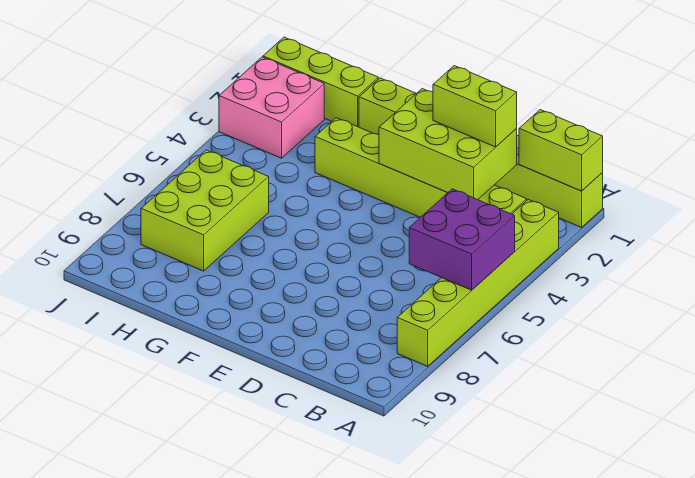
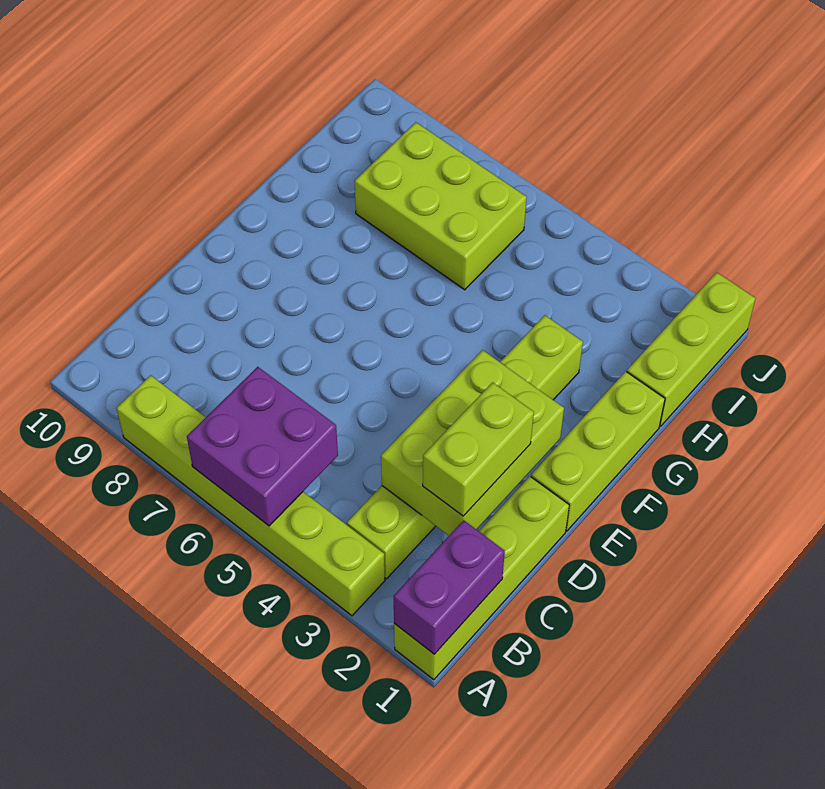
lime brick A1:B1 level 2 -> purple brick A1:B1 level 2
pink brick I2:J3 level 1 -> none

